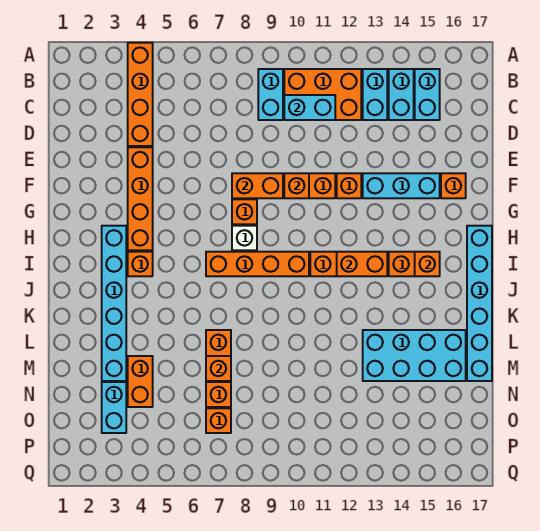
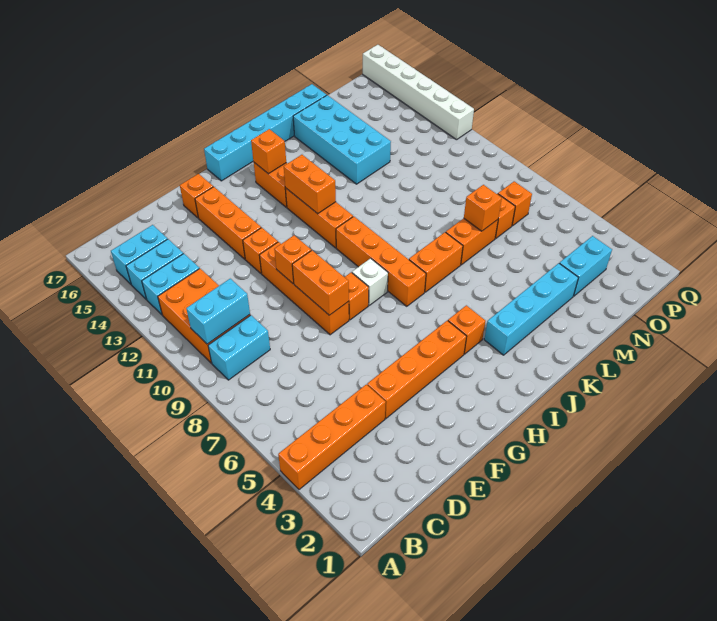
cyan brick C10:C11 level 2 -> cyan brick B10:C10 level 2
cyan brick F13:F15 level 1 -> orange brick F13:F15 level 1
cyan brick H3:M3 level 1 -> cyan brick J3:M3 level 1
orange brick M4:N4 level 1 -> orange brick J7:K7 level 1
none -> white brick Q12:Q17 level 1

